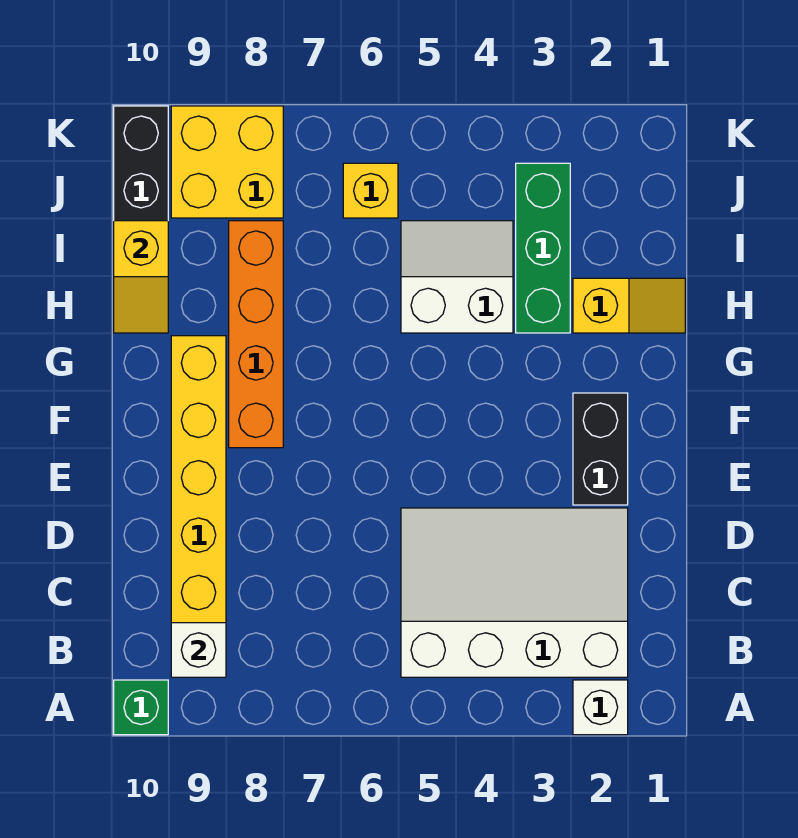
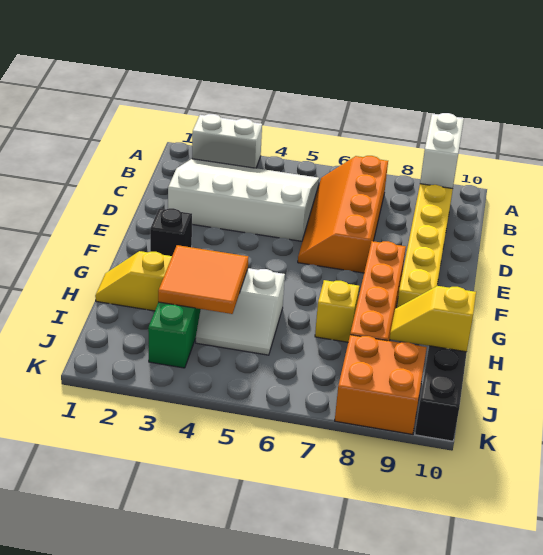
white brick A2 level 1 -> white brick A2:A3 level 1
green brick A10 level 1 -> none
white slope B2:D5 level 1 top B -> white slope B2:D5 level 1 top D
none -> orange slope B6:E7 level 1 top 7
white brick B9 level 2 -> white brick A9:B9 level 2
black brick E2:F2 level 1 -> black brick F2 level 1
none -> orange tile H3:I4 level 2
yellow slope H10:I10 level 2 top I -> yellow slope I9:I10 level 2 top 10
yellow brick J6 level 1 -> yellow brick H7 level 1
yellow brick J8:K9 level 1 -> orange brick J8:K9 level 1

